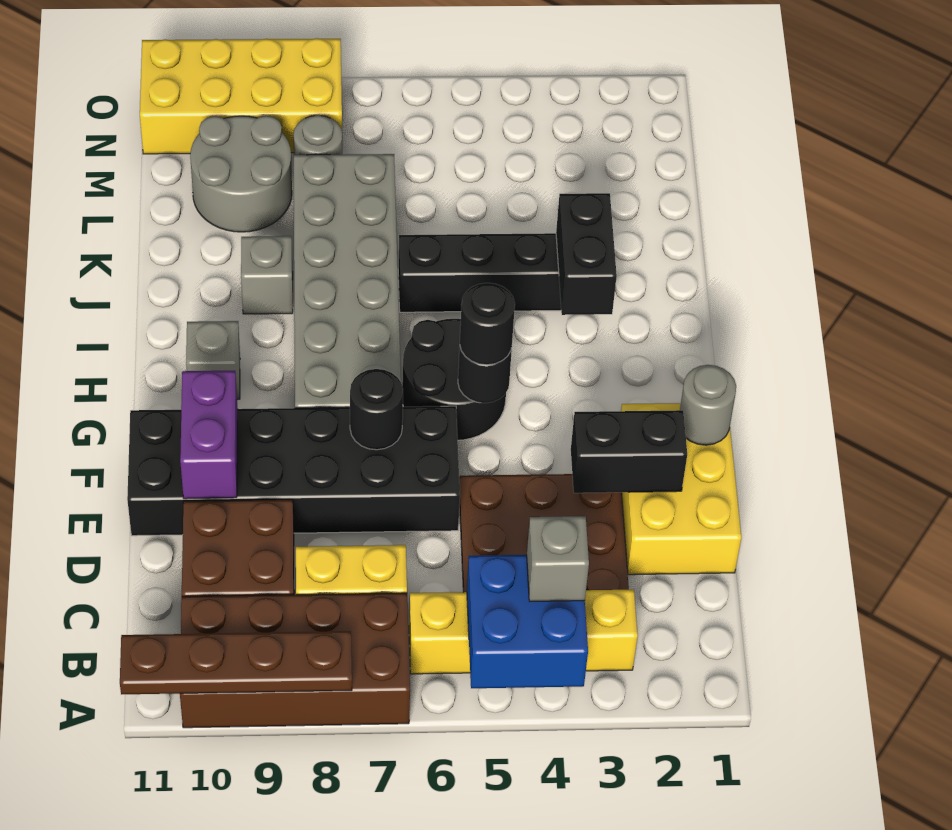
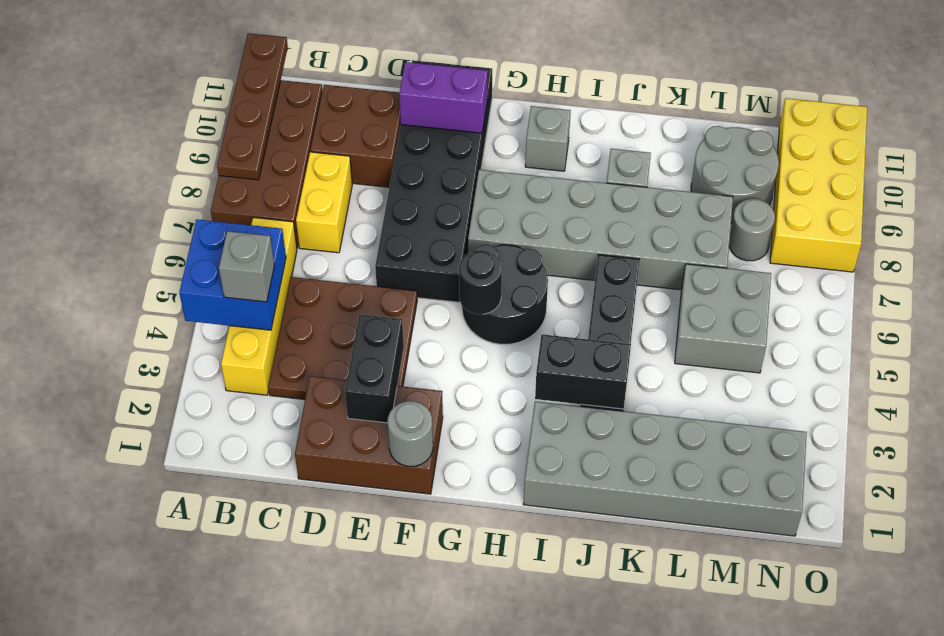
yellow brick D1:F2 level 1 -> brown brick D1:F2 level 1
black round brick F7 level 2 -> none
black round brick G5 level 3 -> none
none -> grey brick I1:N2 level 1
none -> grey brick L5:M6 level 1

